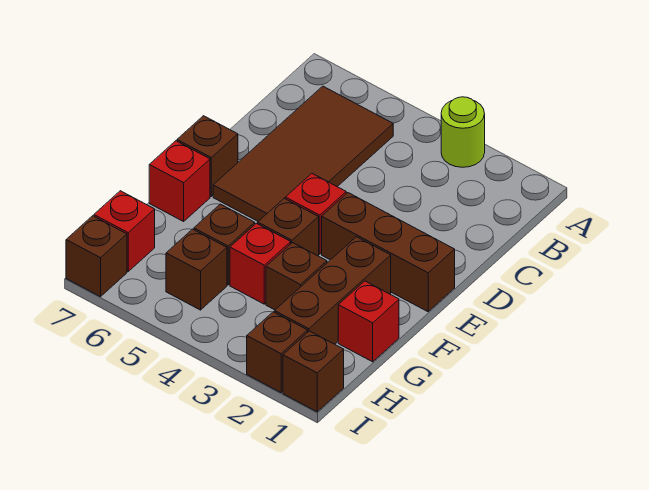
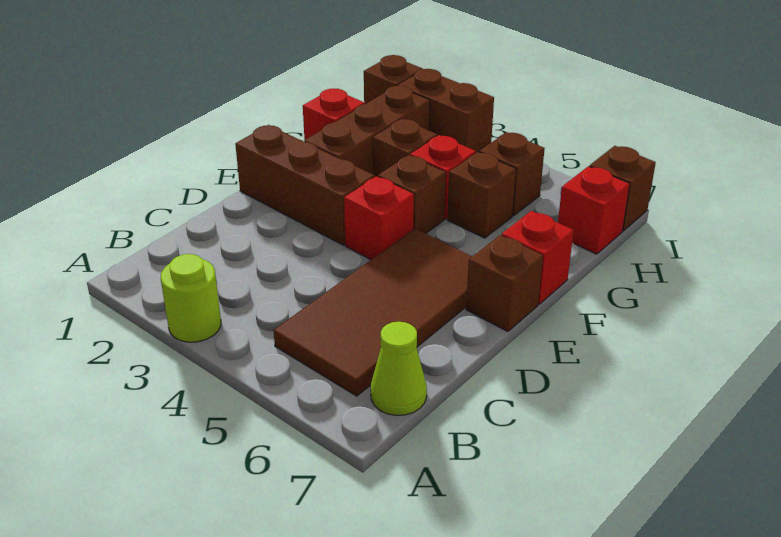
none -> lime cone B7 level 1
brown brick I2 level 1 -> brown brick I2:I3 level 1

